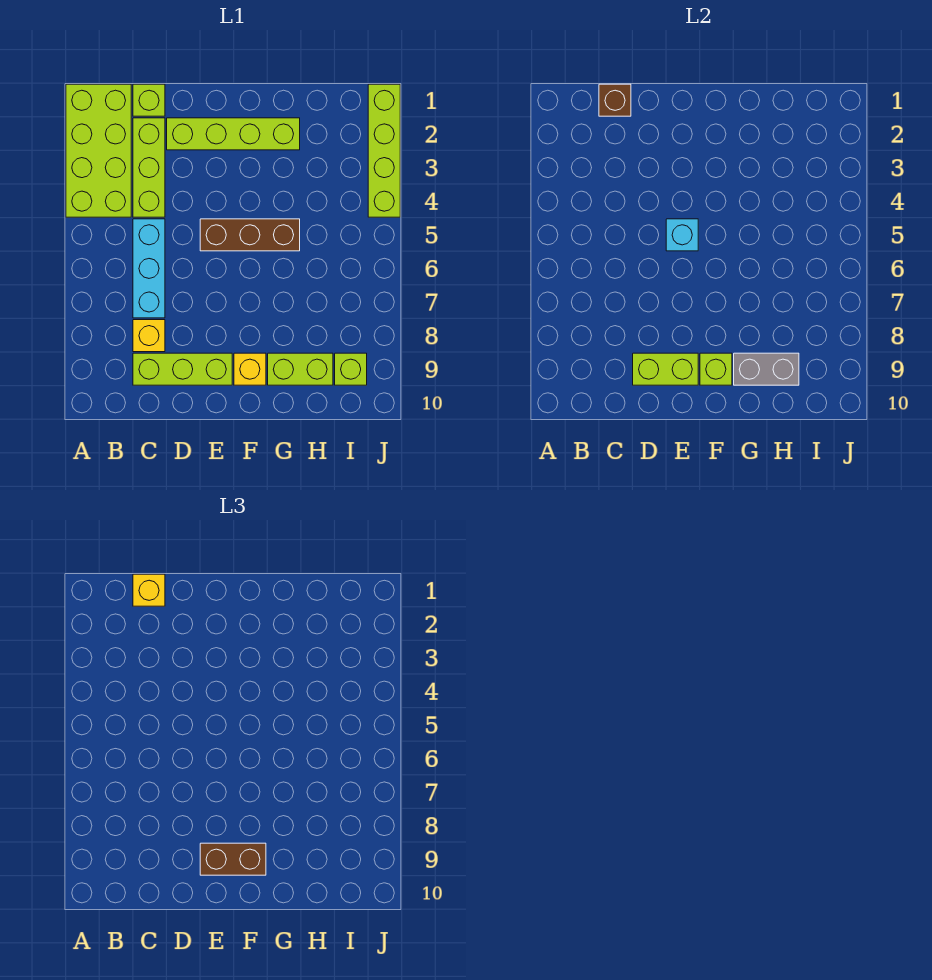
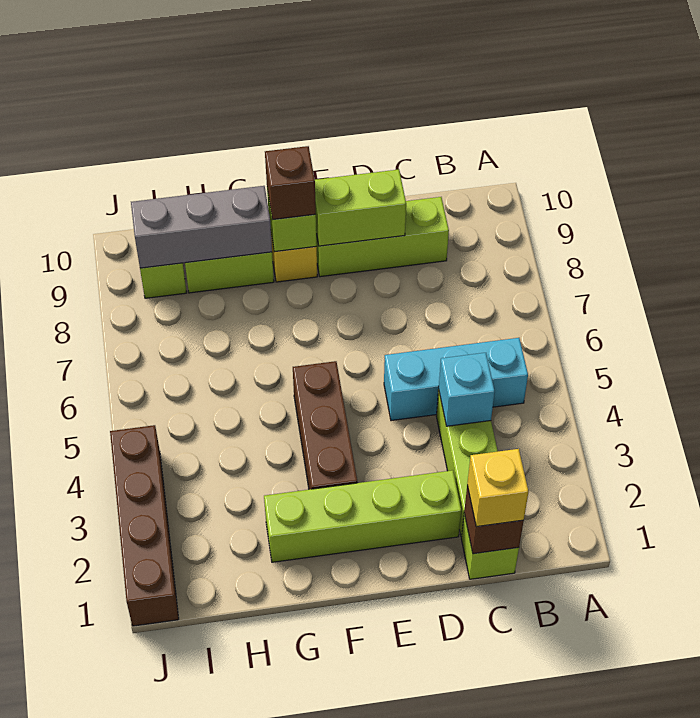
lime brick A1:B4 level 1 -> none
cyan brick C5:C7 level 1 -> cyan brick B5:D5 level 1
yellow brick C8 level 1 -> none
brown brick E5:G5 level 1 -> brown brick F3:F5 level 1
cyan brick E5 level 2 -> cyan brick C4 level 2
brown brick E9:F9 level 3 -> brown brick F9 level 3
grey brick G9:H9 level 2 -> grey brick G9:I9 level 2
lime brick J1:J4 level 1 -> brown brick J1:J4 level 1

